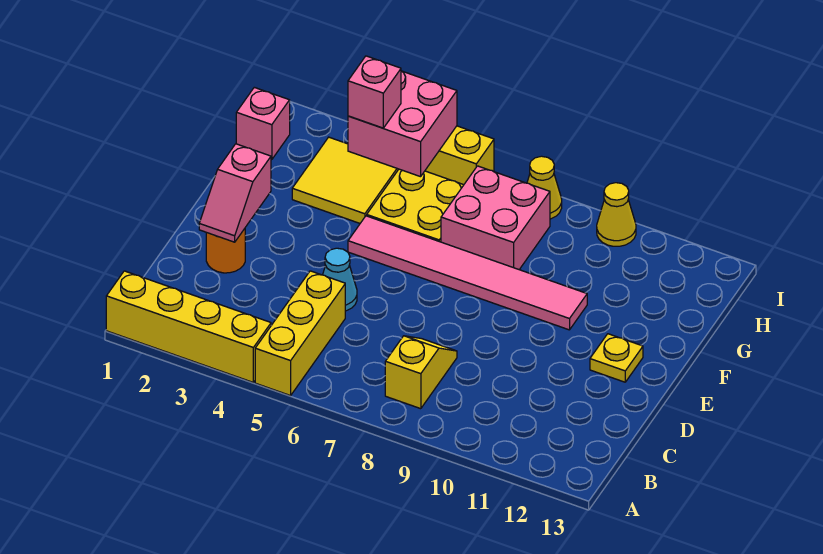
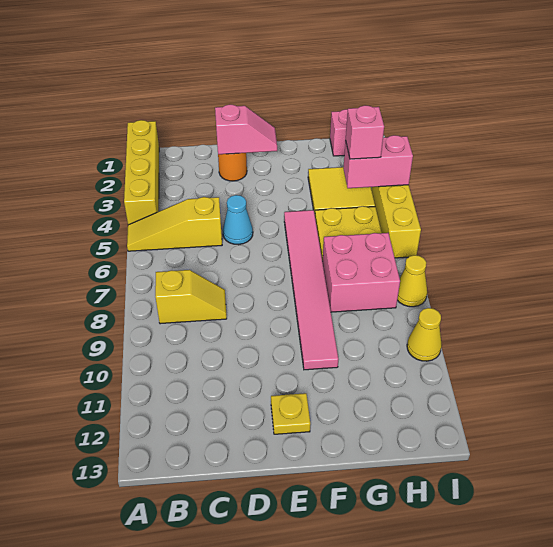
yellow brick A5:C5 level 1 -> yellow slope A5:C5 level 1 top C
pink slope D2:E2 level 2 top E -> pink slope D2:E2 level 2 top D
pink brick H4:I5 level 2 -> pink brick H4:I4 level 2

